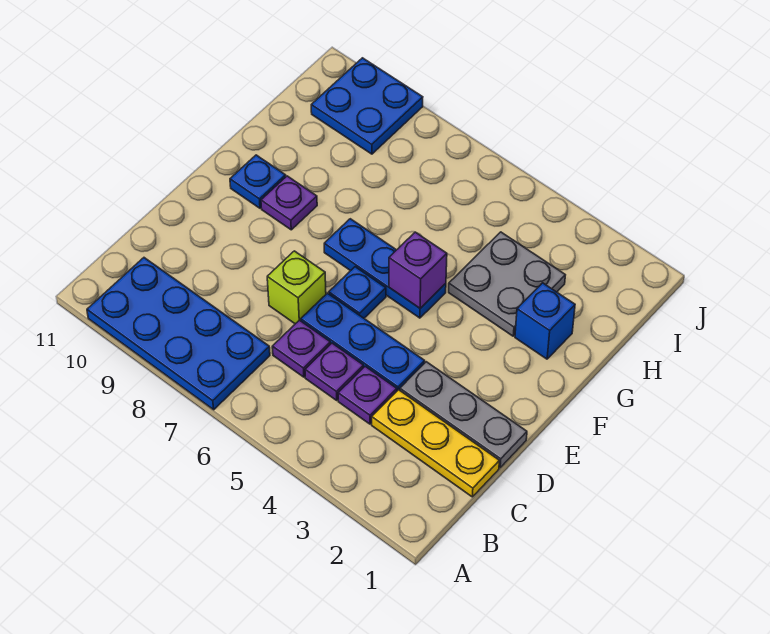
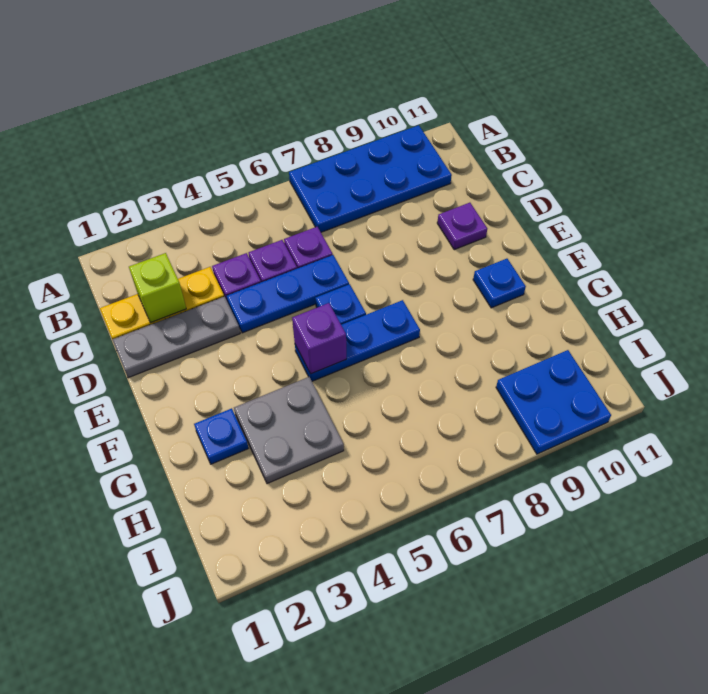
lime brick D7 level 1 -> lime brick C2 level 2
purple plate F9 level 1 -> purple plate D10 level 1
blue brick G2 level 1 -> blue plate G2 level 1

